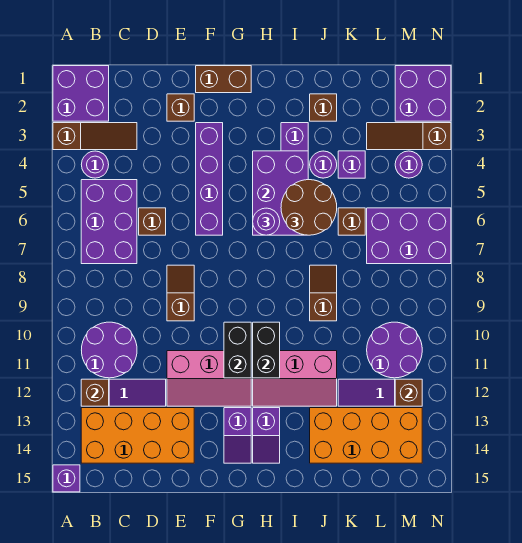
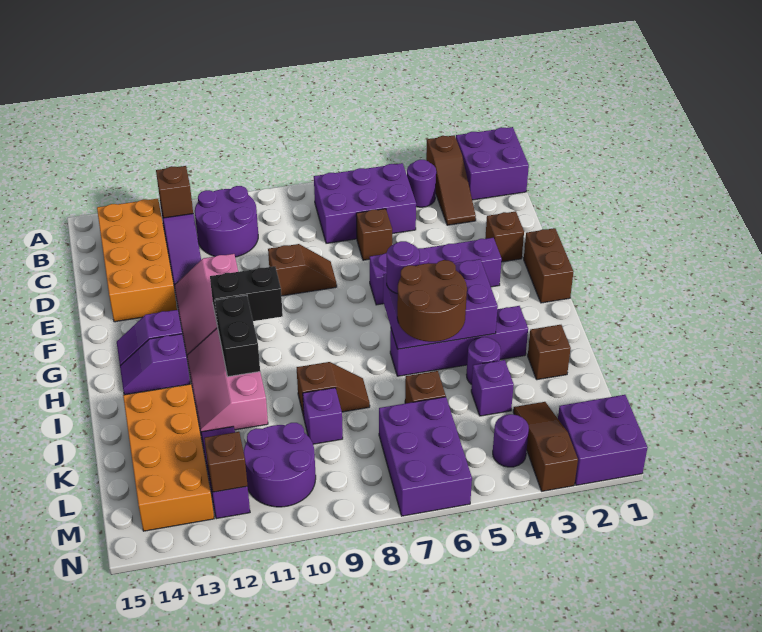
purple brick A15 level 1 -> purple brick K9 level 1
black brick H10:H11 level 2 -> black brick H11:I11 level 2

